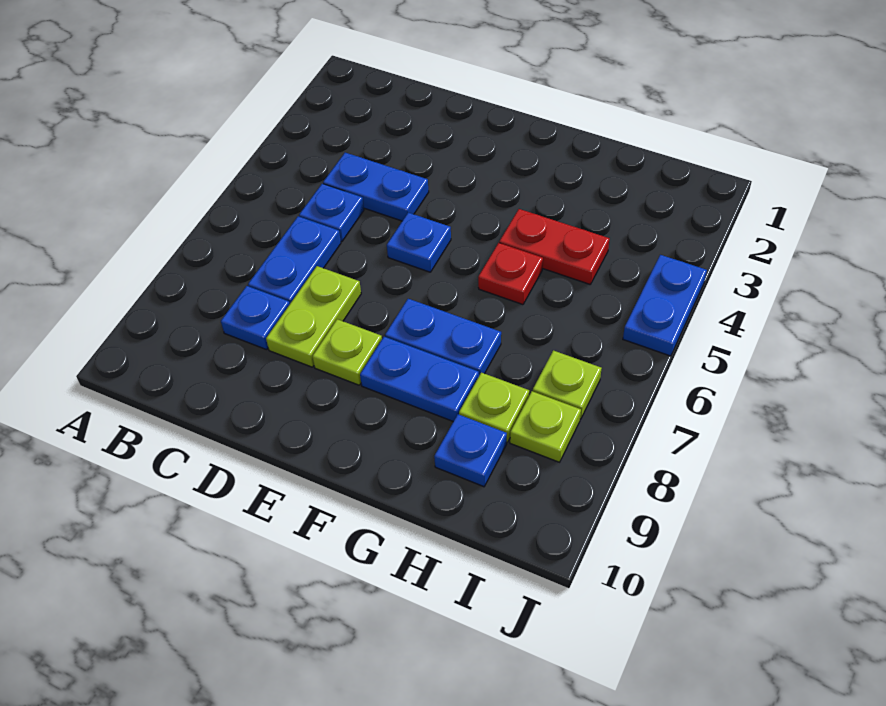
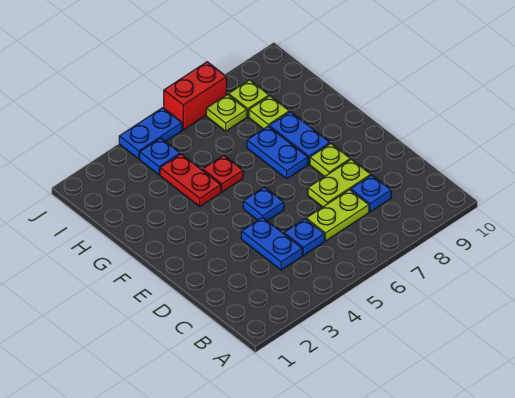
blue plate C6:C7 level 1 -> lime plate C6:C7 level 1
blue plate H9 level 1 -> blue plate I4 level 1
none -> red brick J6:J7 level 1

